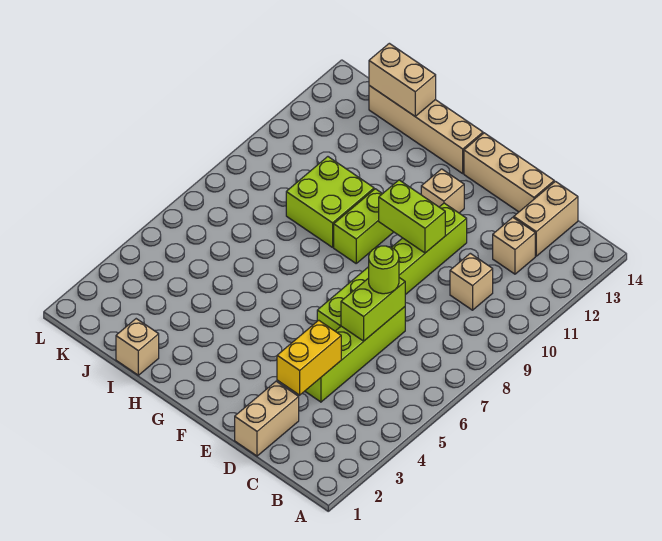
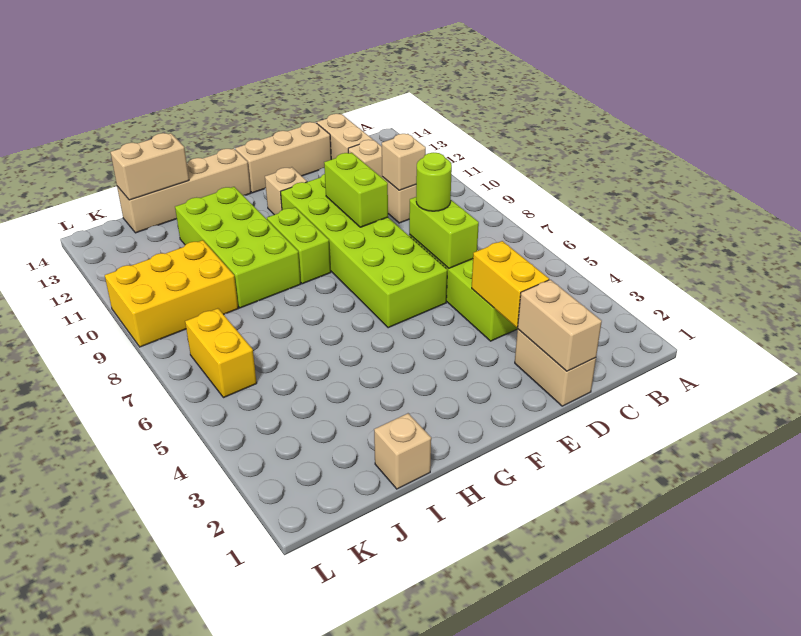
none -> tan brick C10 level 2
none -> tan brick D1:D2 level 2
lime brick E6:E11 level 1 -> lime brick E6:F11 level 1
lime brick E10:F10 level 2 -> lime brick E9:E10 level 2
lime brick H9:I10 level 1 -> lime brick H9:I12 level 1
none -> yellow brick J9:L10 level 1
none -> yellow brick K6:K7 level 1

